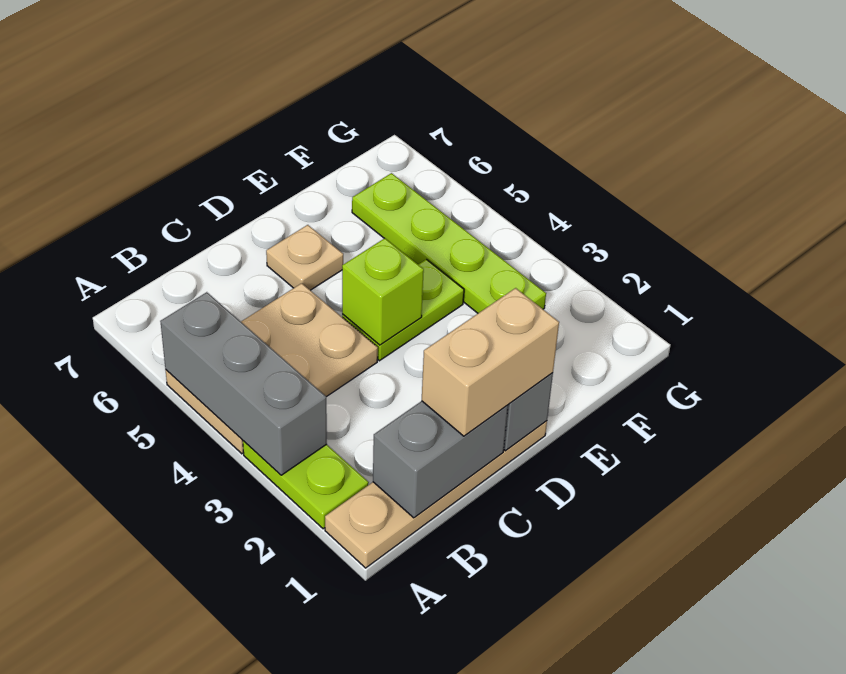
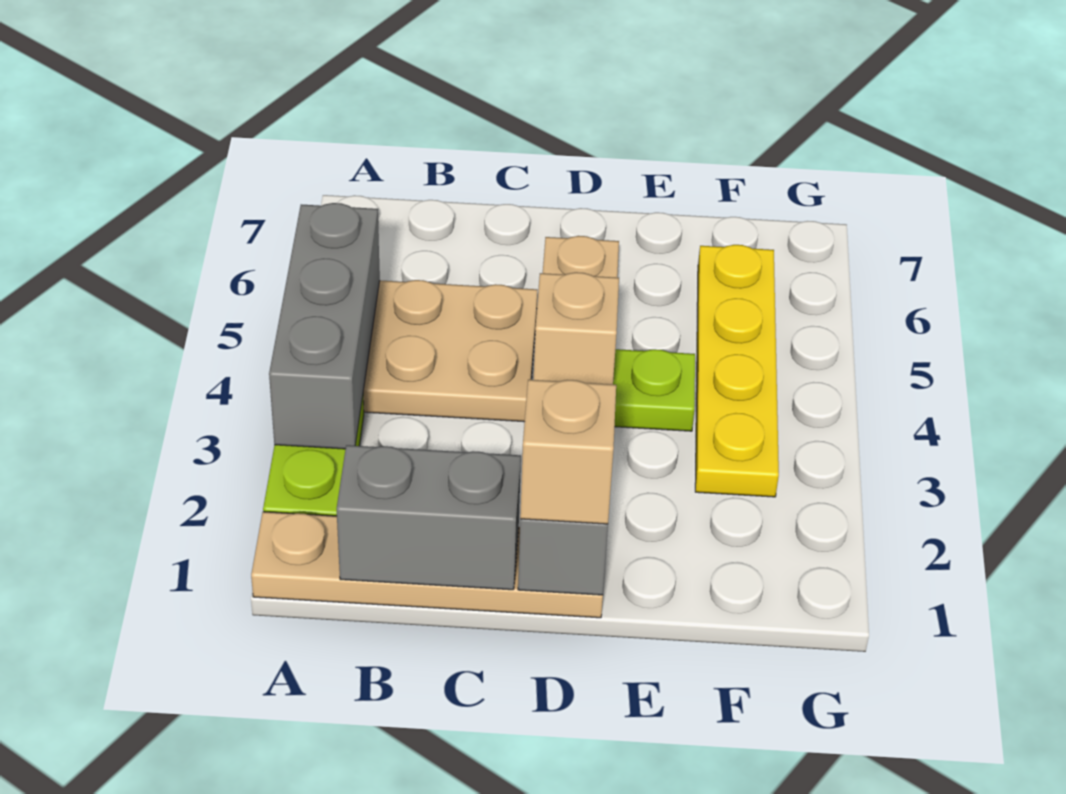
tan brick C1:D1 level 3 -> tan brick D1 level 3
lime brick D4 level 2 -> tan brick D4 level 2
lime plate F3:F6 level 1 -> yellow plate F3:F6 level 1

